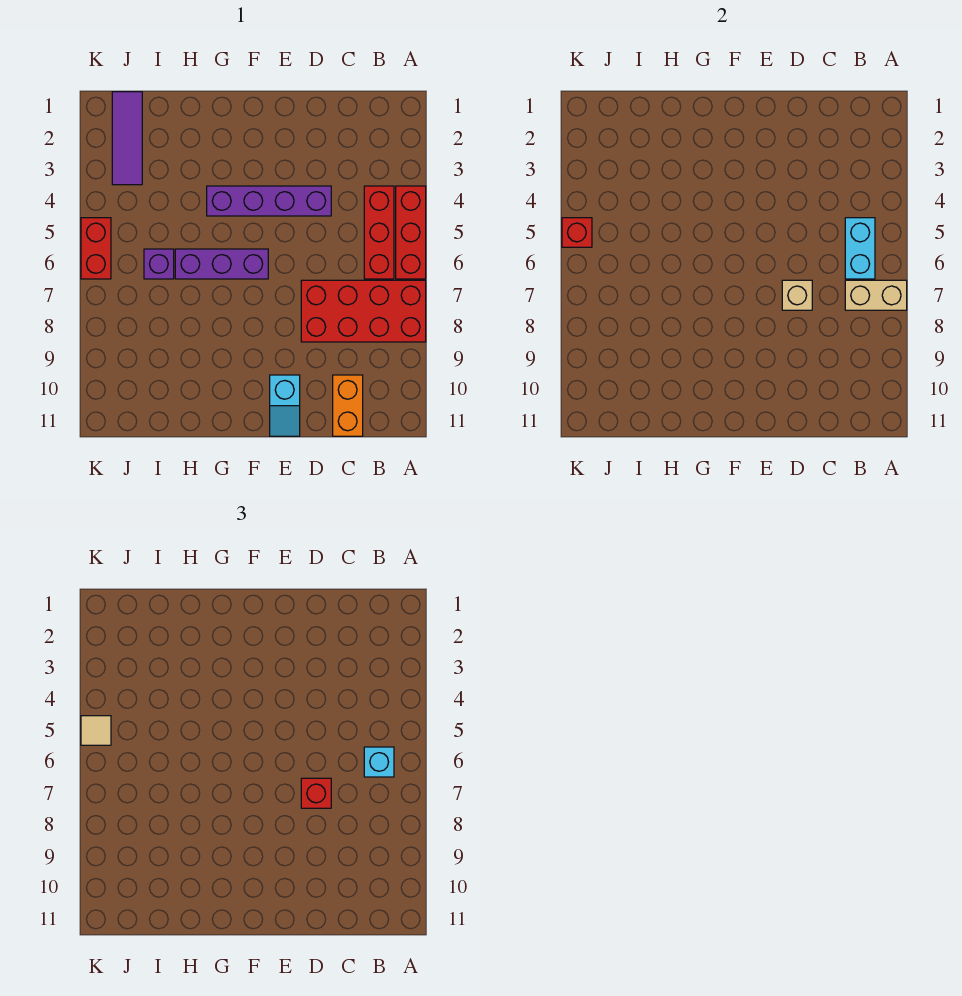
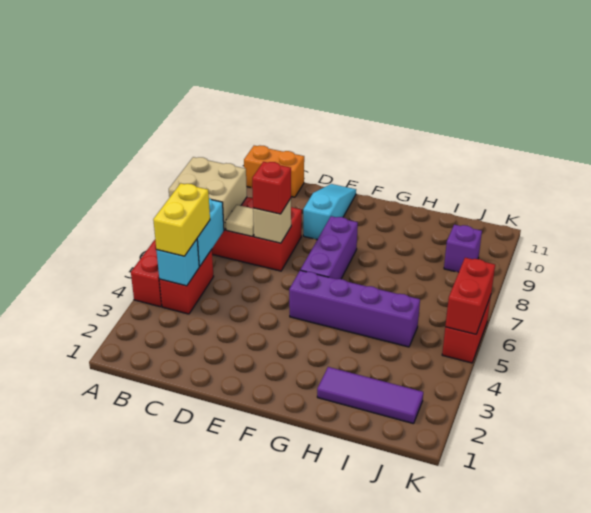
tan brick A7:B7 level 2 -> tan brick A7:B8 level 2
red brick B4:B6 level 1 -> red brick B4:B5 level 1
none -> yellow brick B4:B5 level 3
cyan brick B6 level 3 -> cyan brick B4 level 2
orange brick C10:C11 level 1 -> orange brick B11:C11 level 1
purple brick D4:G4 level 1 -> purple brick F5:I5 level 1
cyan slope E10:E11 level 1 top 10 -> cyan slope E9:E11 level 1 top 9
purple brick F6:H6 level 1 -> purple brick F6:F8 level 1
purple brick I6 level 1 -> purple brick J9 level 1
purple tile J1:J3 level 1 -> purple tile H2:J2 level 1
red brick K5 level 2 -> red brick K5:K6 level 2
tan tile K5 level 3 -> tan tile C7 level 2

